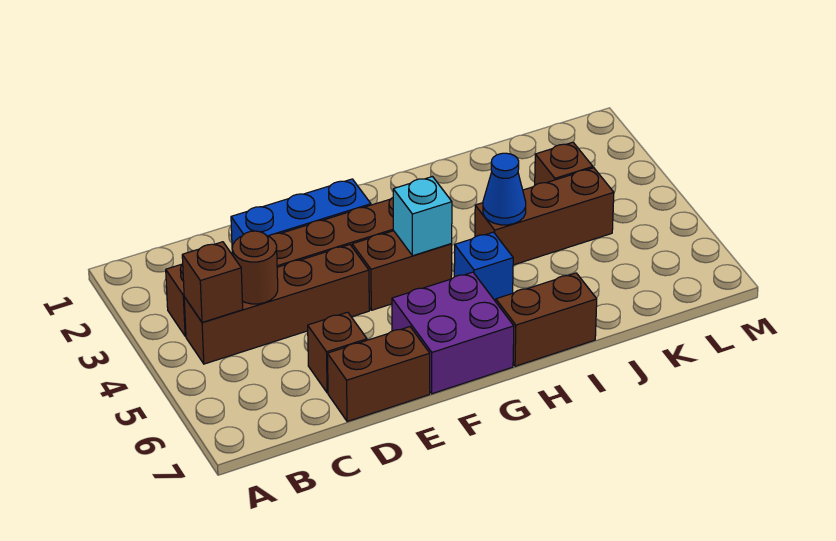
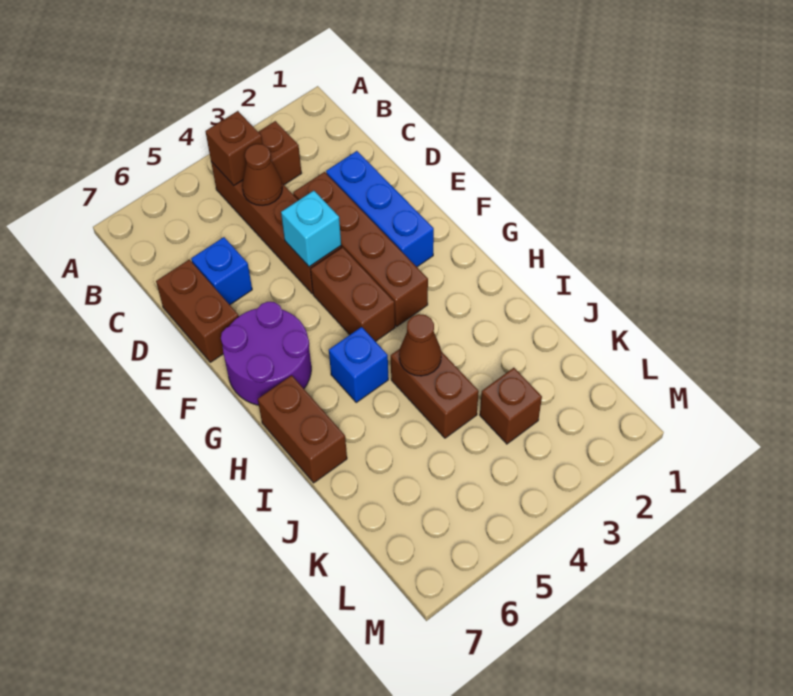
brown round brick C4 level 2 -> brown cone C4 level 2
brown brick D6 level 1 -> blue brick D6 level 1
purple brick F6:G7 level 1 -> purple round brick F6:G7 level 1
cyan brick G4 level 2 -> cyan brick E4 level 2
brown brick I4:K4 level 1 -> brown brick I4:J4 level 1
blue cone I4 level 2 -> brown cone I4 level 2

